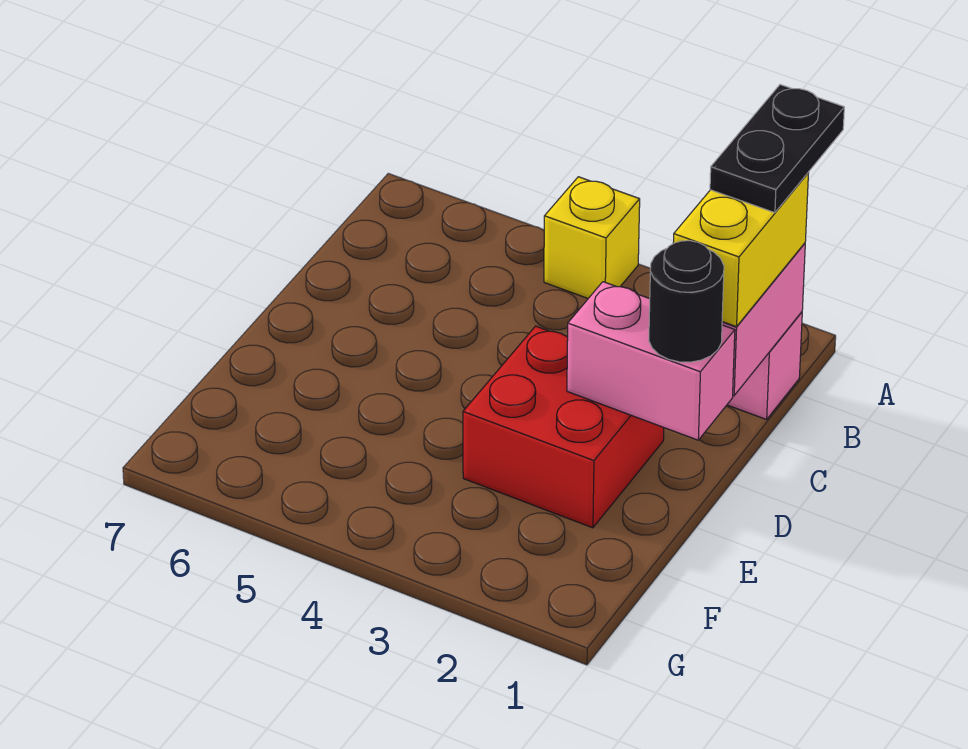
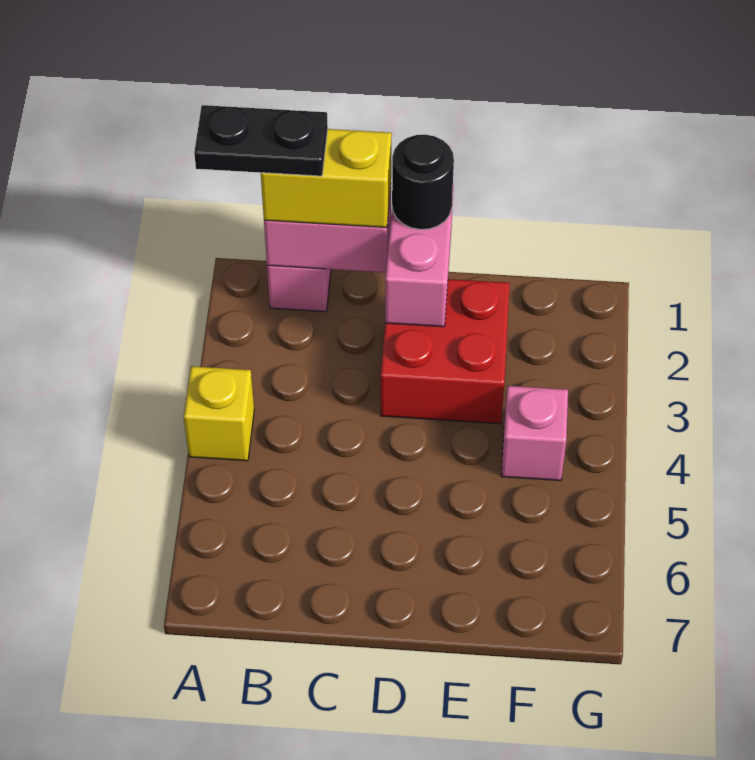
none -> pink brick F4 level 1

